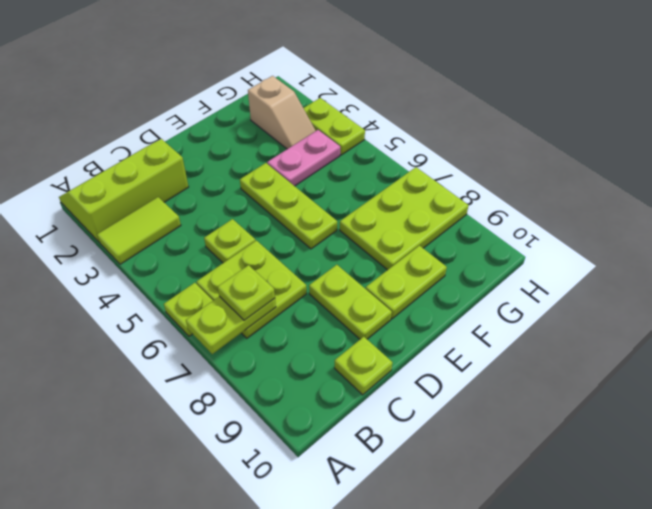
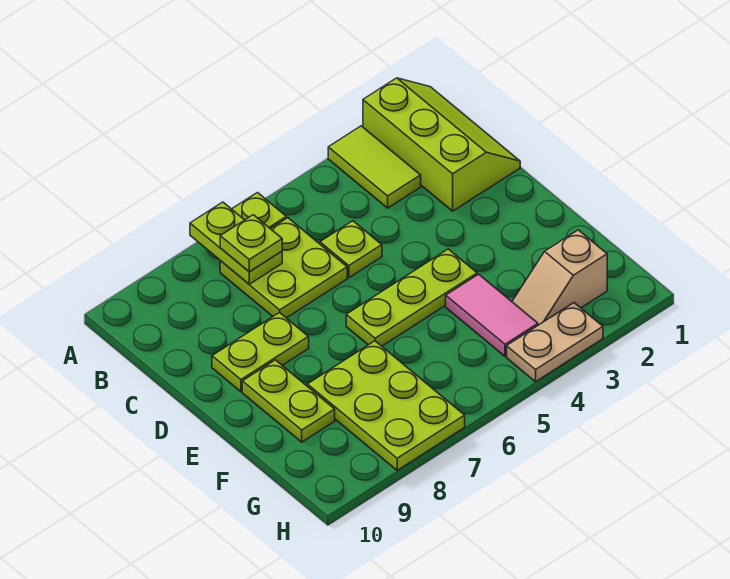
lime plate C10 level 1 -> none
pink plate F4:G4 level 1 -> pink tile F4:G4 level 1
lime plate H3:H4 level 1 -> tan plate H3:H4 level 1

